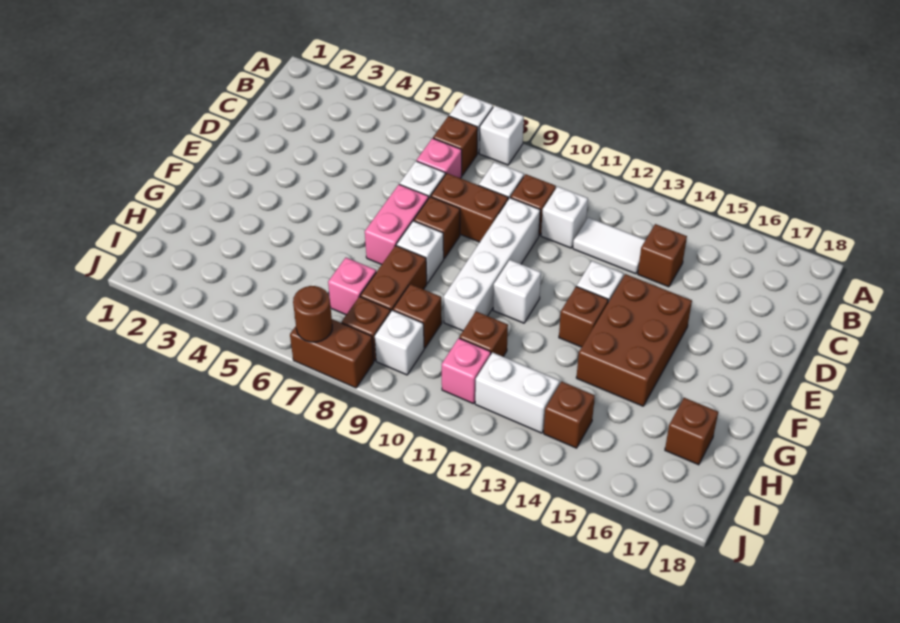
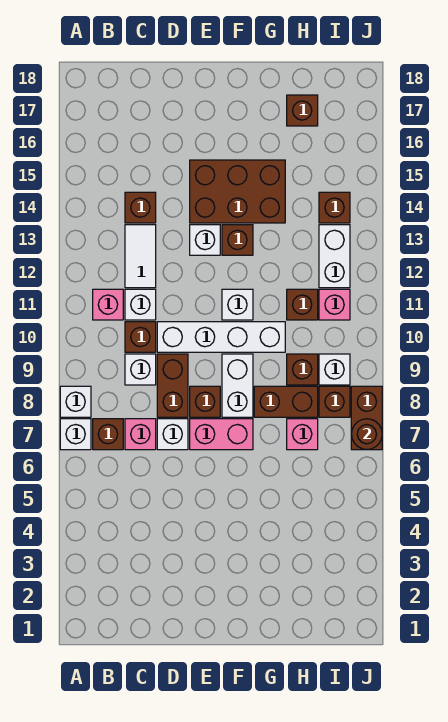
none -> pink brick B11 level 1
white brick F8 level 1 -> white brick F8:F9 level 1

